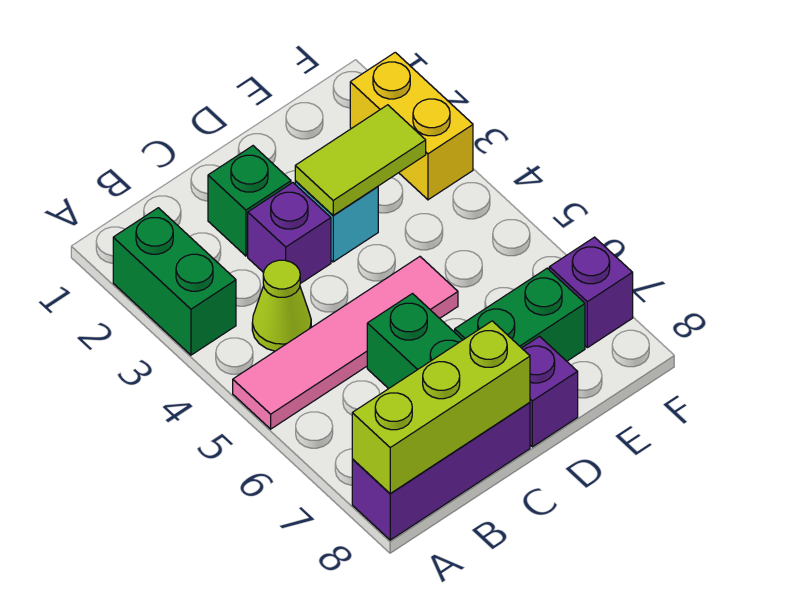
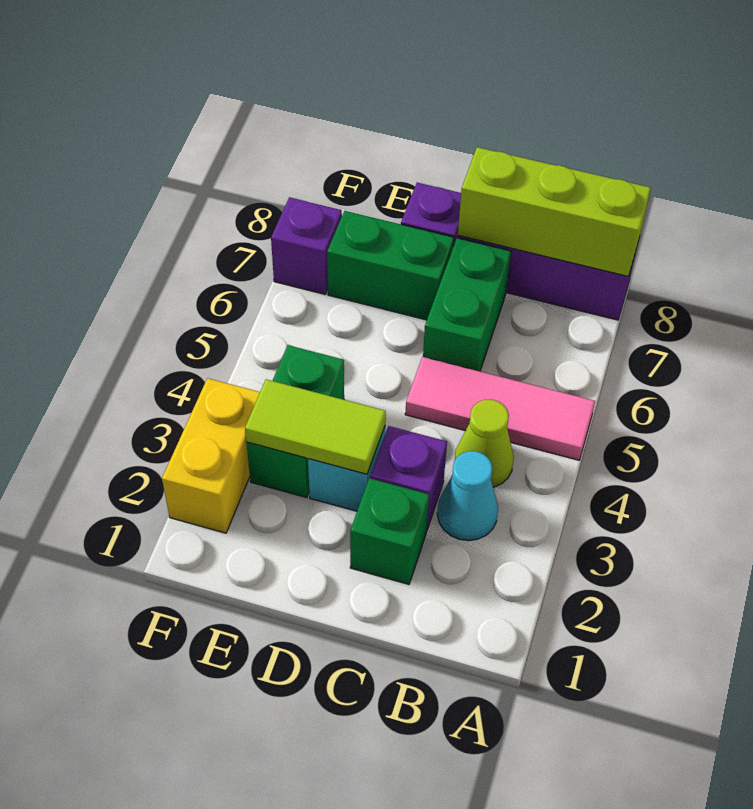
green brick A2:A3 level 1 -> green brick E3:E4 level 1
pink tile A5:D5 level 1 -> pink tile A5:C5 level 1
none -> cyan cone B3 level 1

